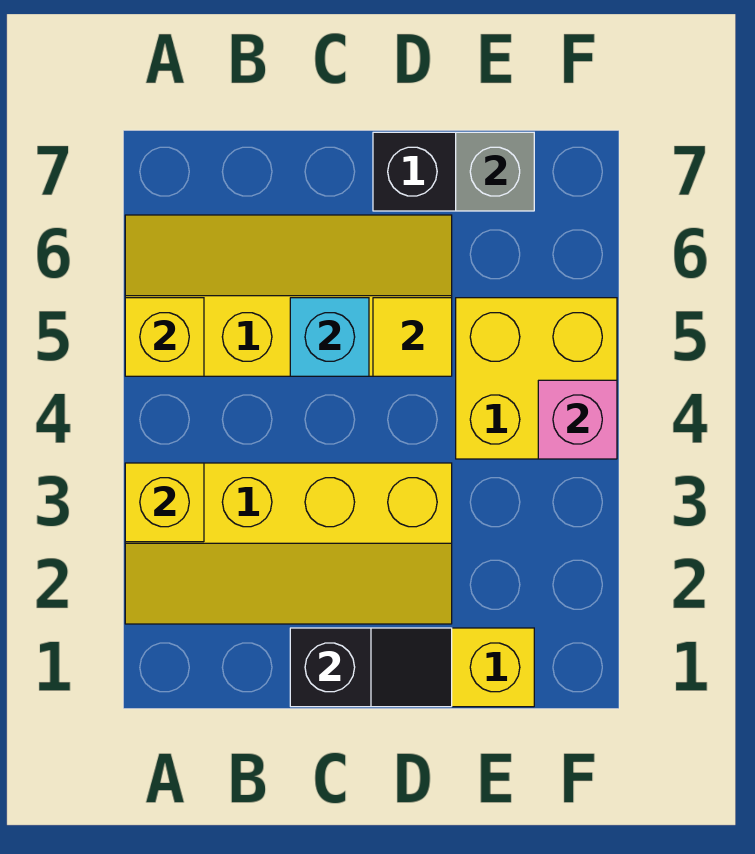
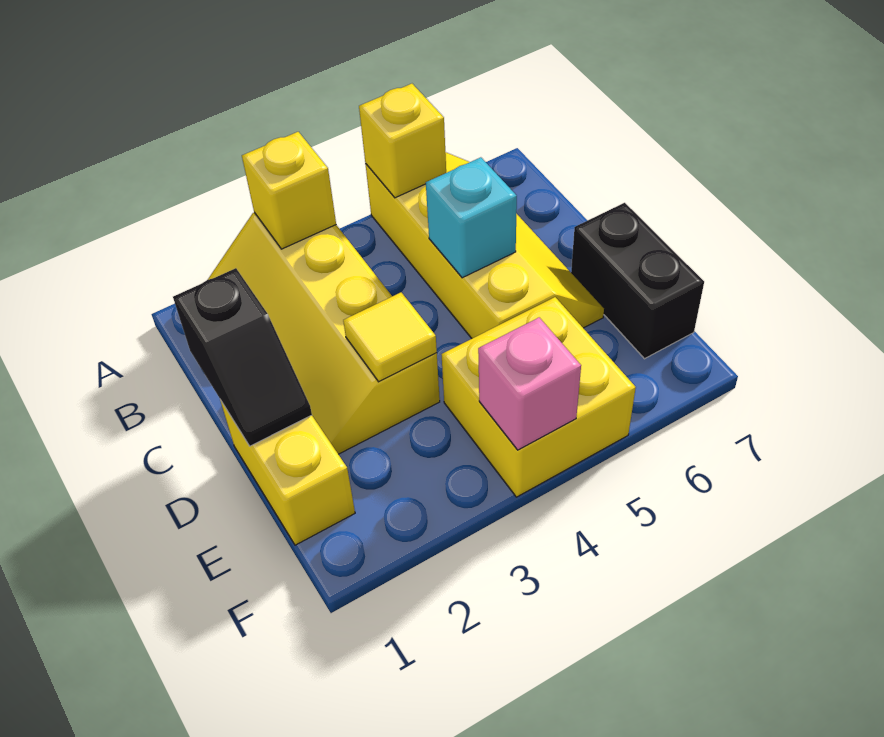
yellow tile D5 level 2 -> yellow tile D3 level 2
grey brick E7 level 2 -> none

